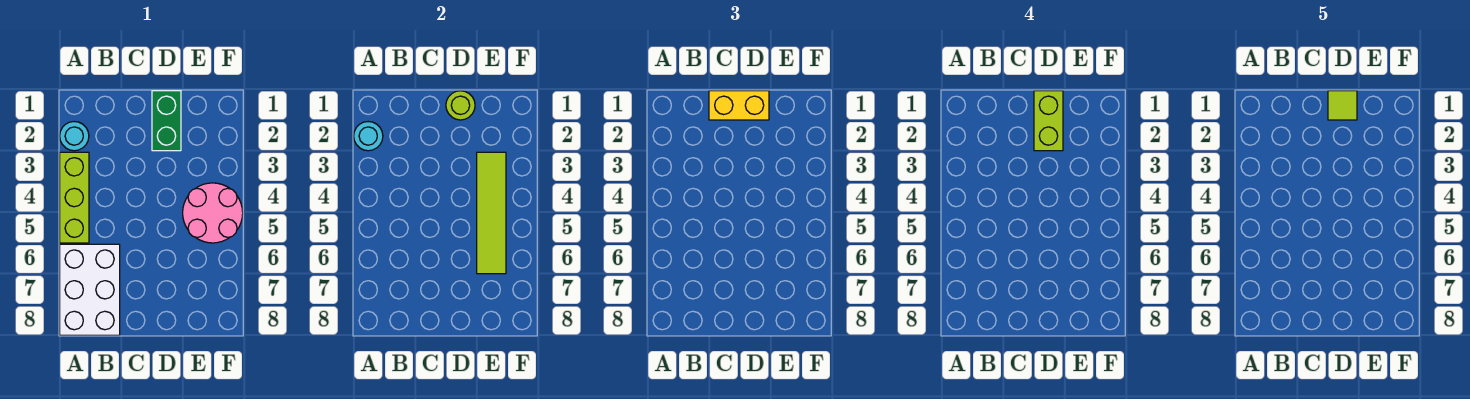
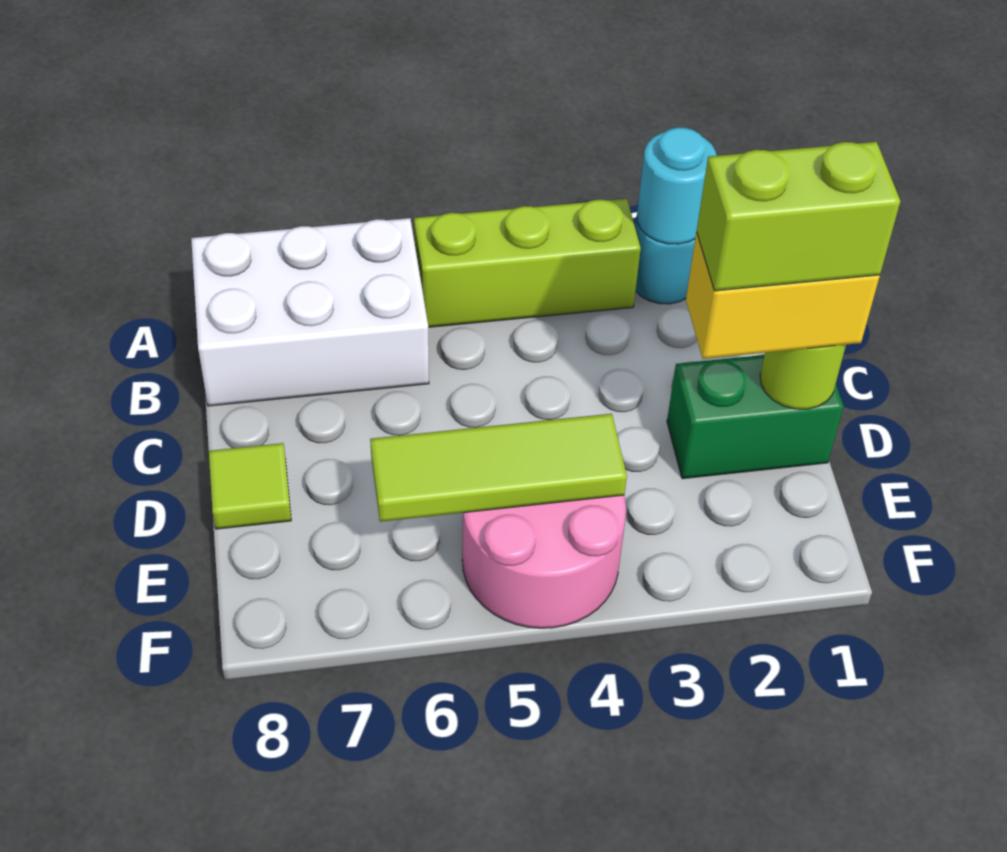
yellow brick C1:D1 level 3 -> yellow brick D1:D2 level 3
lime tile D1 level 5 -> lime tile D8 level 1
lime tile E3:E6 level 2 -> lime tile E4:E6 level 2

